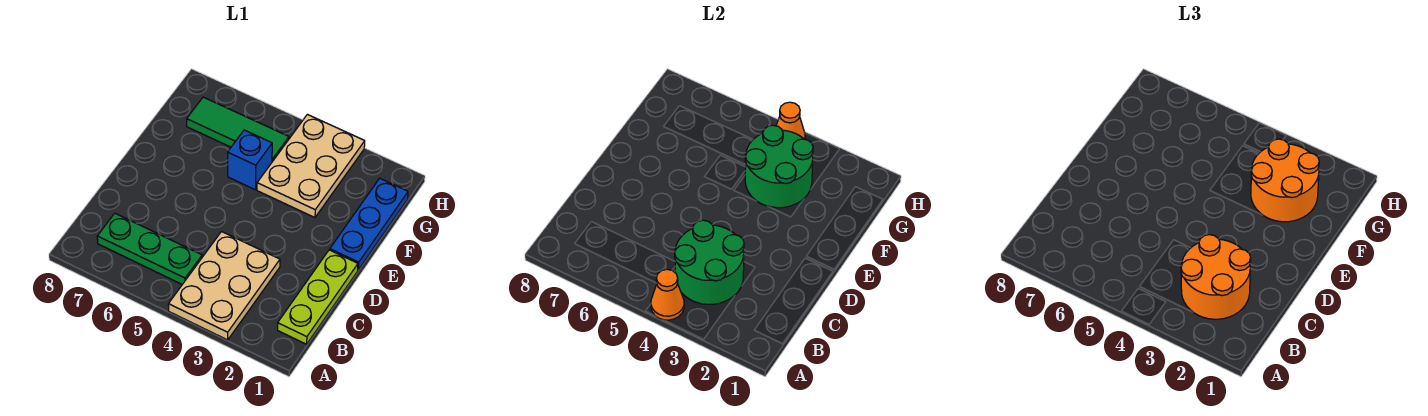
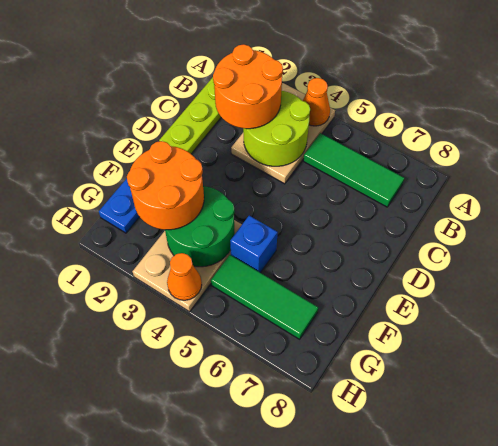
green round brick B3:C4 level 2 -> lime round brick B3:C4 level 2
green plate B5:B7 level 1 -> green tile B5:B7 level 1

